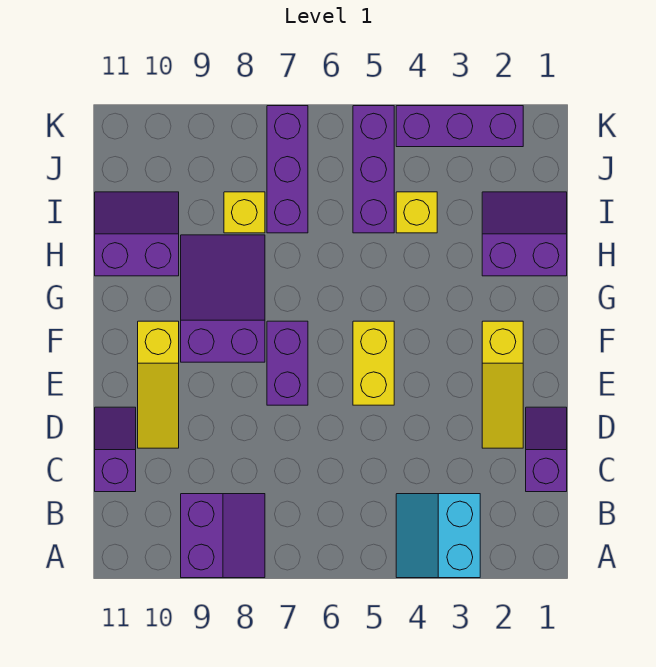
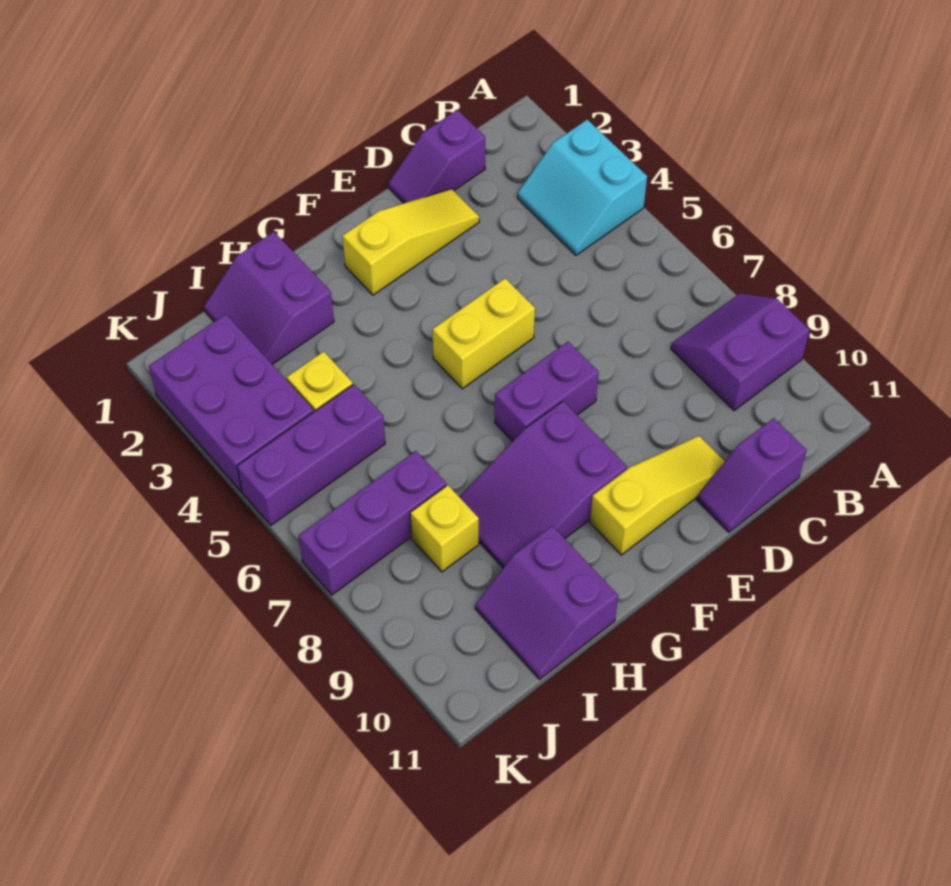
cyan slope A3:B4 level 1 top 3 -> cyan slope A3:B4 level 1 top A
purple brick K2:K4 level 1 -> purple brick J2:K4 level 1

